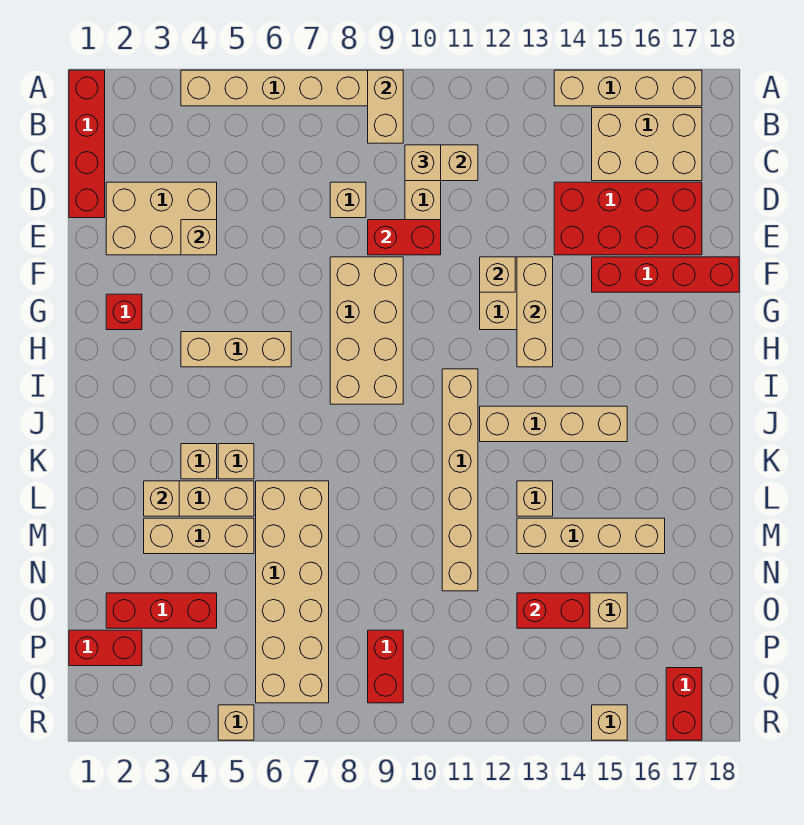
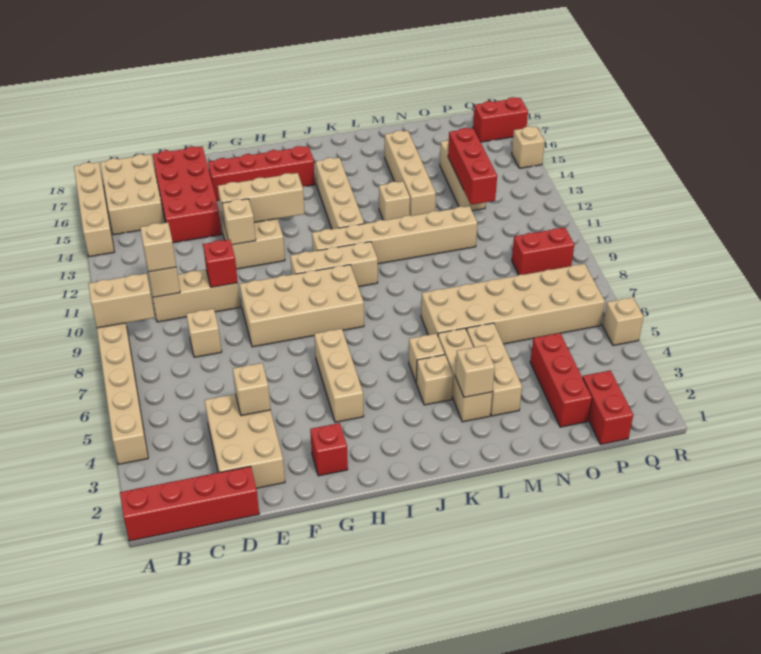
red brick E9:E10 level 2 -> red brick E10 level 2
red brick F15:F18 level 1 -> red brick F16:I16 level 1
none -> tan brick H10:J10 level 1
red brick O13:O14 level 2 -> red brick O12:O14 level 2

